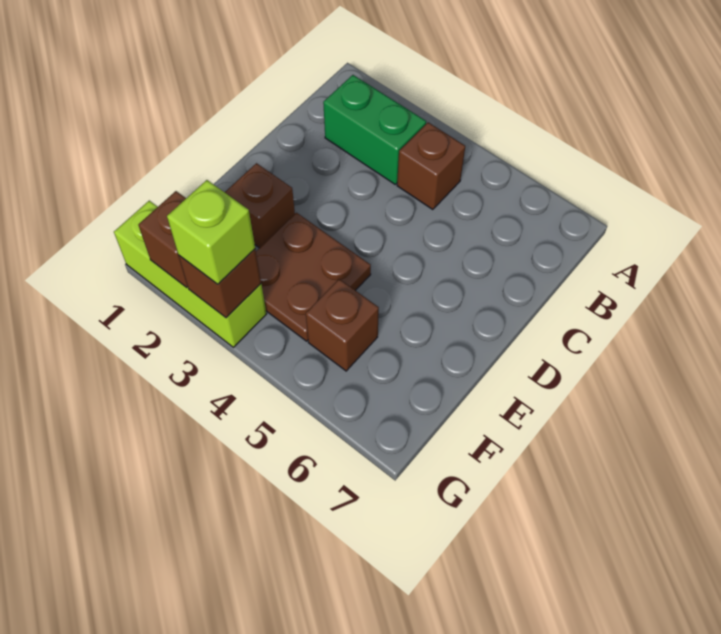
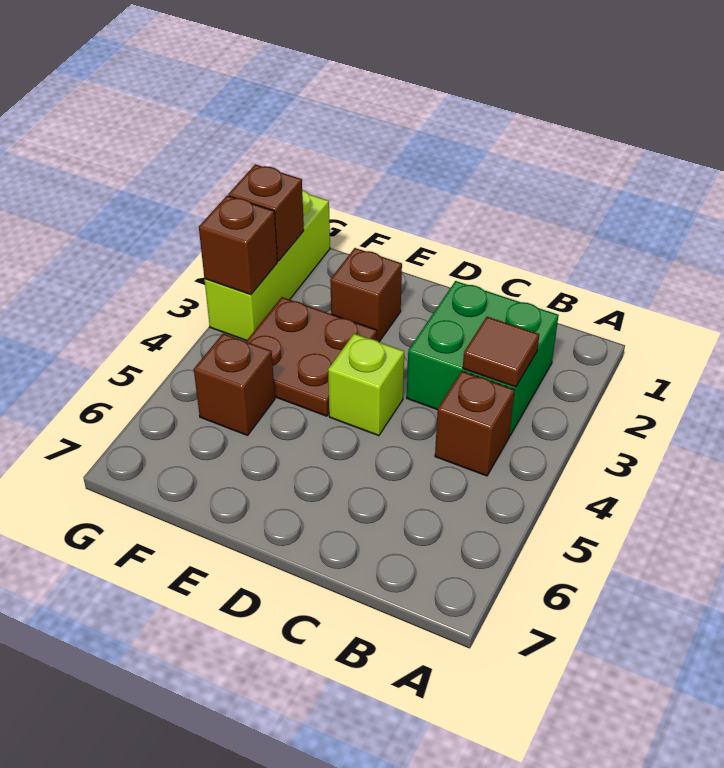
green brick B2:B3 level 1 -> green brick B2:C3 level 1
none -> brown tile B3 level 2
lime brick G3 level 3 -> lime brick D4 level 1

